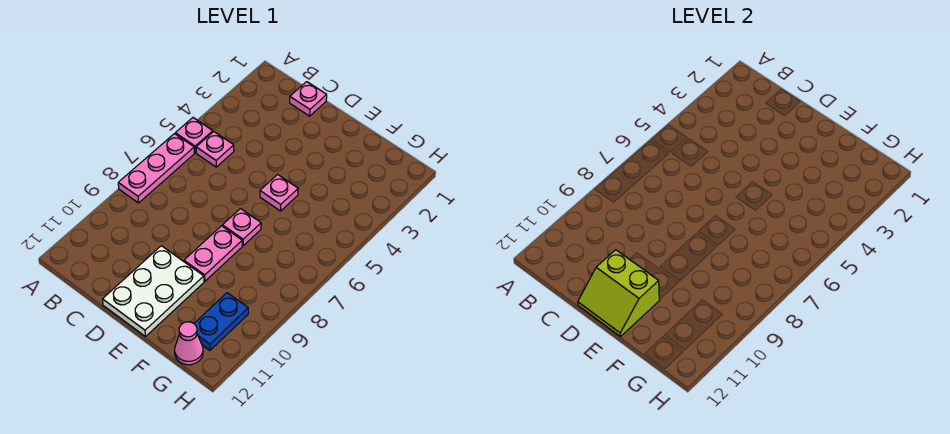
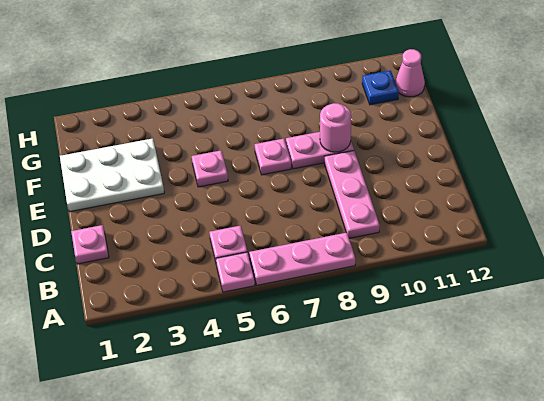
none -> pink plate B9:D9 level 1
white plate D10:E12 level 1 -> white plate E1:F3 level 1
lime slope D11:E12 level 2 top 11 -> none
none -> pink round brick E9 level 2
blue plate G10:G11 level 1 -> blue plate G11 level 1

